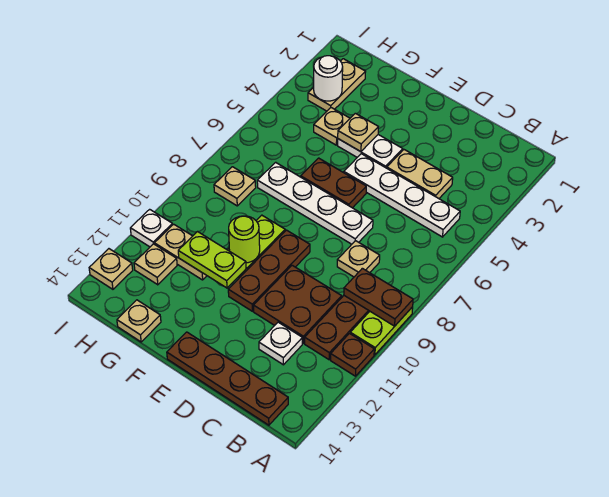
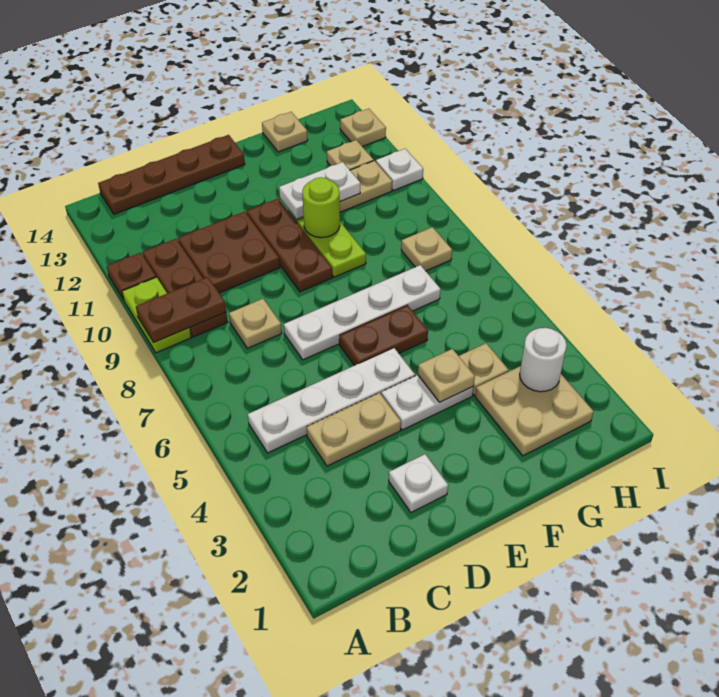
white plate C12 level 1 -> white plate D2 level 1
lime plate F11:G11 level 2 -> white plate F11:G11 level 2
tan plate H2:H3 level 1 -> tan plate G2:H3 level 1

